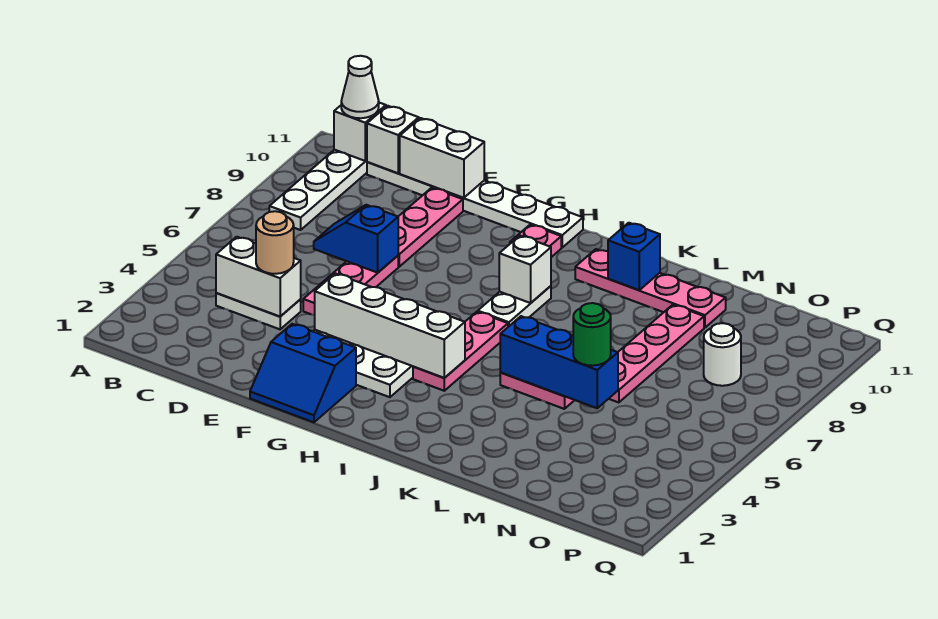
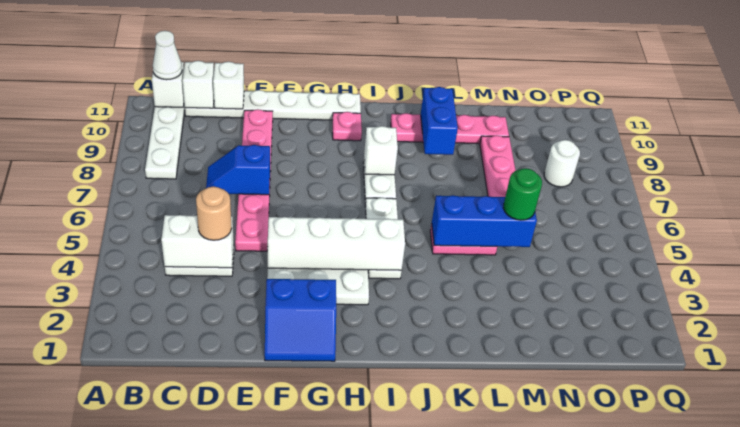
white brick D11:E11 level 2 -> white brick D11 level 2
pink plate I4:I6 level 1 -> white plate I4:I6 level 1
blue brick K10 level 2 -> blue brick K9:K10 level 2

